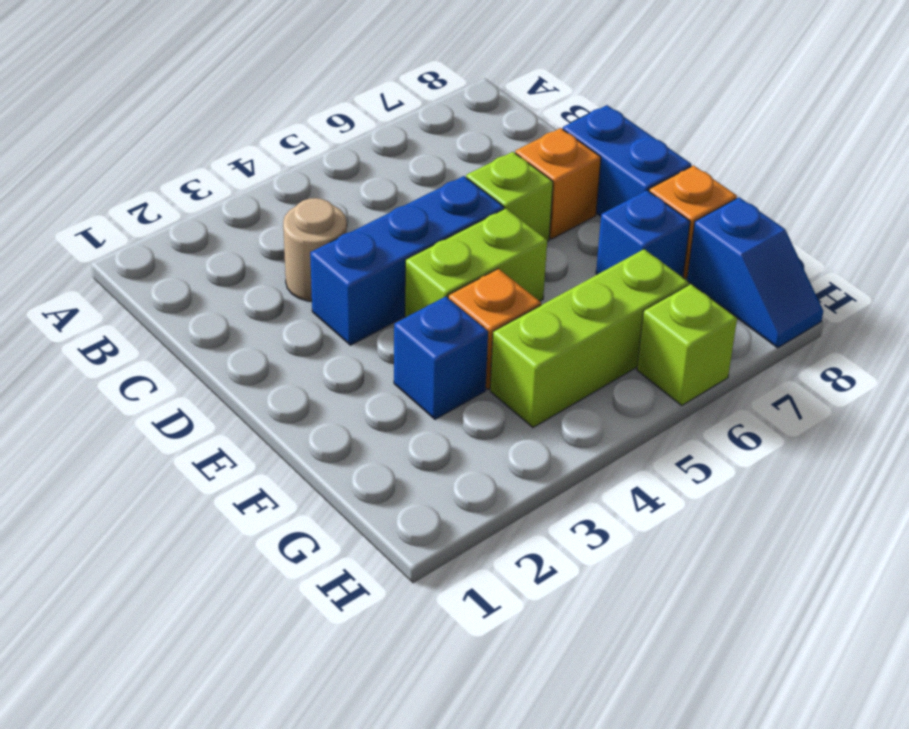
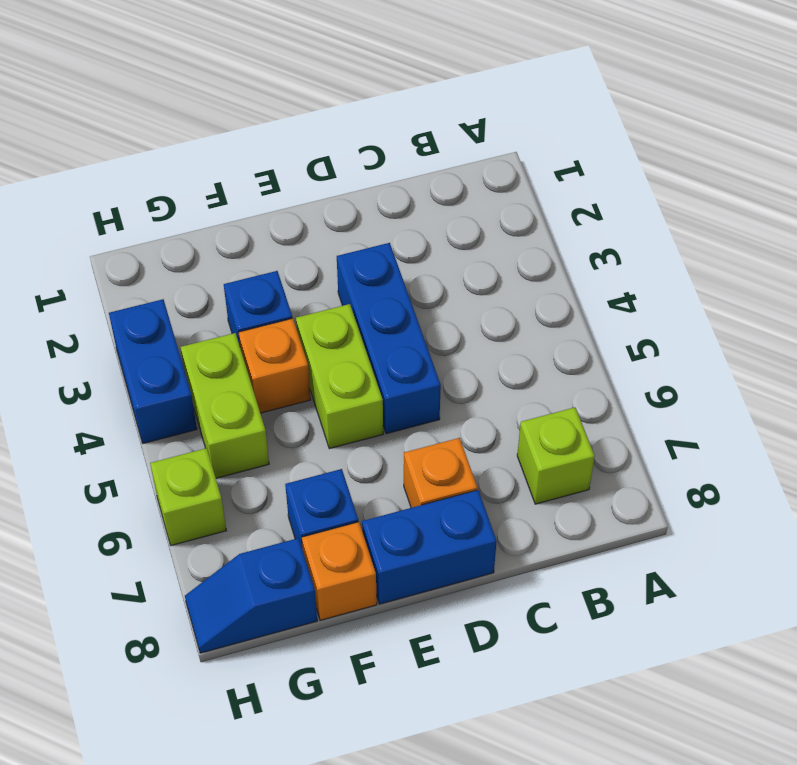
tan round brick C3 level 1 -> none
lime brick D6 level 1 -> lime brick B7 level 1
lime brick G4:G6 level 1 -> lime brick G4:G5 level 1
none -> blue brick H3:H4 level 1

